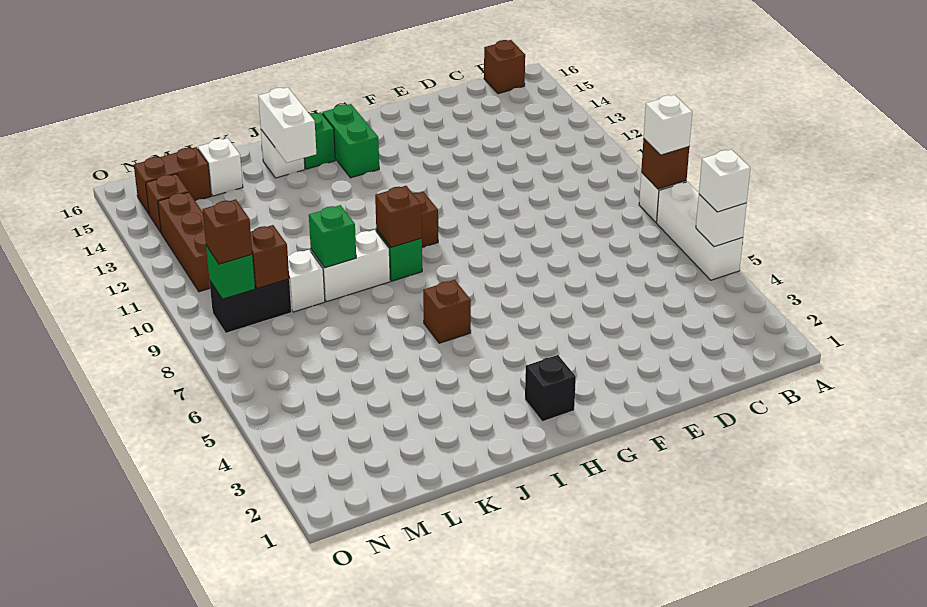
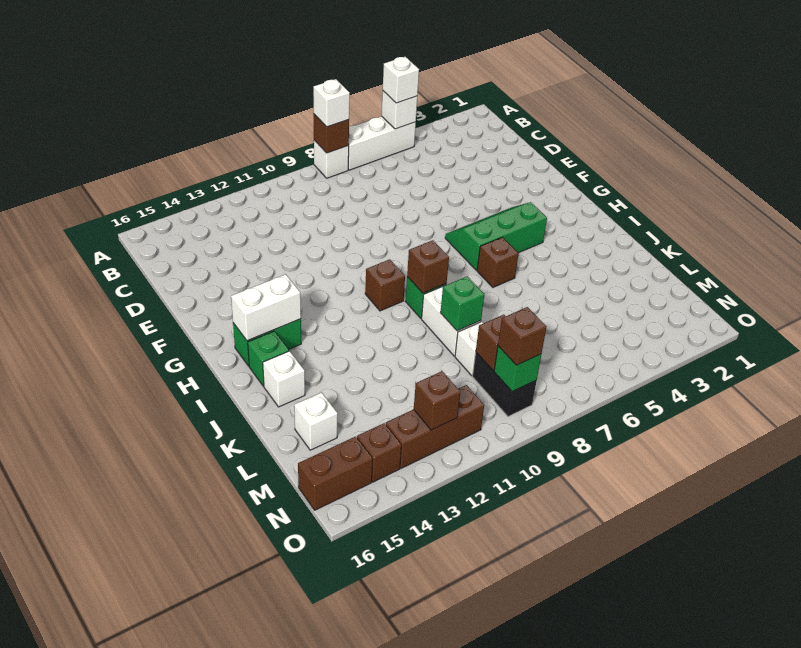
brown brick B16 level 1 -> brown brick N12 level 2
none -> green slope G4:H6 level 1 top H
black brick H2 level 1 -> none
white brick J14:J15 level 2 -> white brick H14:H15 level 2
brown brick M15:N15 level 1 -> brown brick N15:N16 level 1

